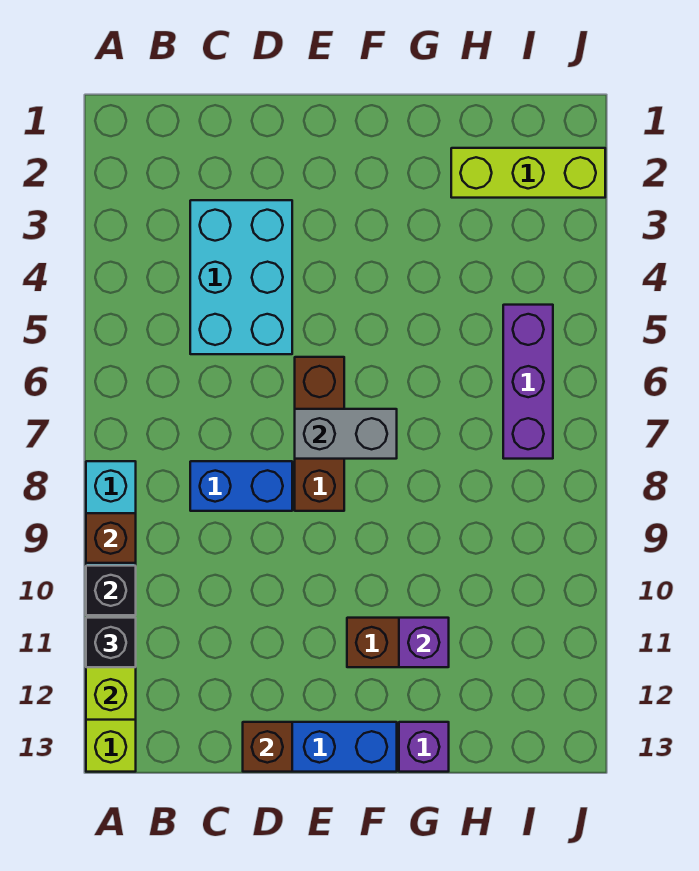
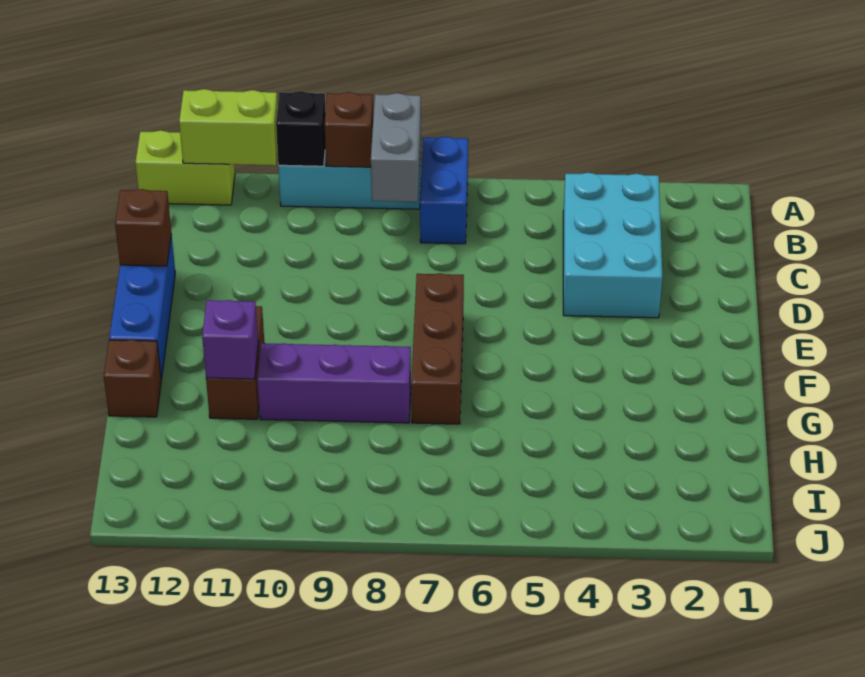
black brick A11 level 3 -> none
cyan brick C3:D5 level 1 -> cyan brick B3:D4 level 1
blue brick C8:D8 level 1 -> blue brick A7:B7 level 1
brown brick E6:E8 level 1 -> brown brick E7:G7 level 1
grey brick E7:F7 level 2 -> grey brick A8:B8 level 2
purple brick G13 level 1 -> brown brick G13 level 1
lime brick H2:J2 level 1 -> none
purple brick I5:I7 level 1 -> purple brick G8:G10 level 1

